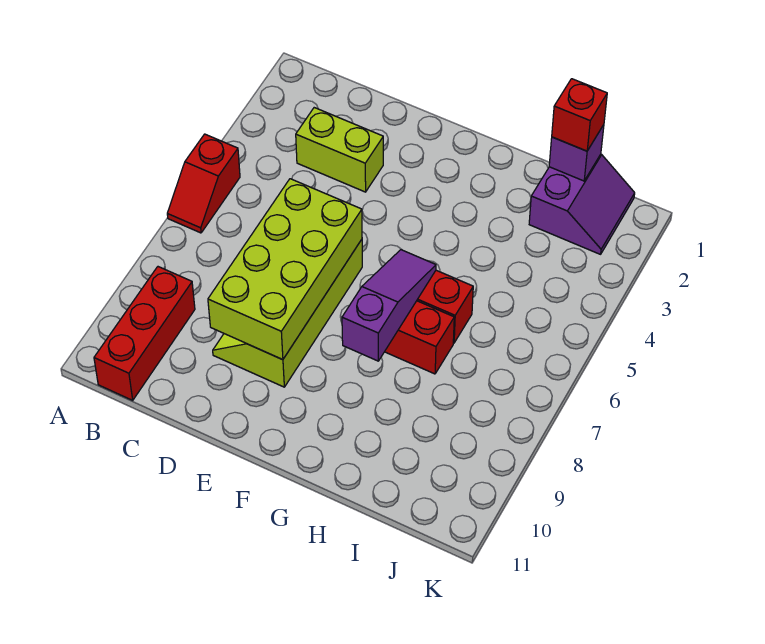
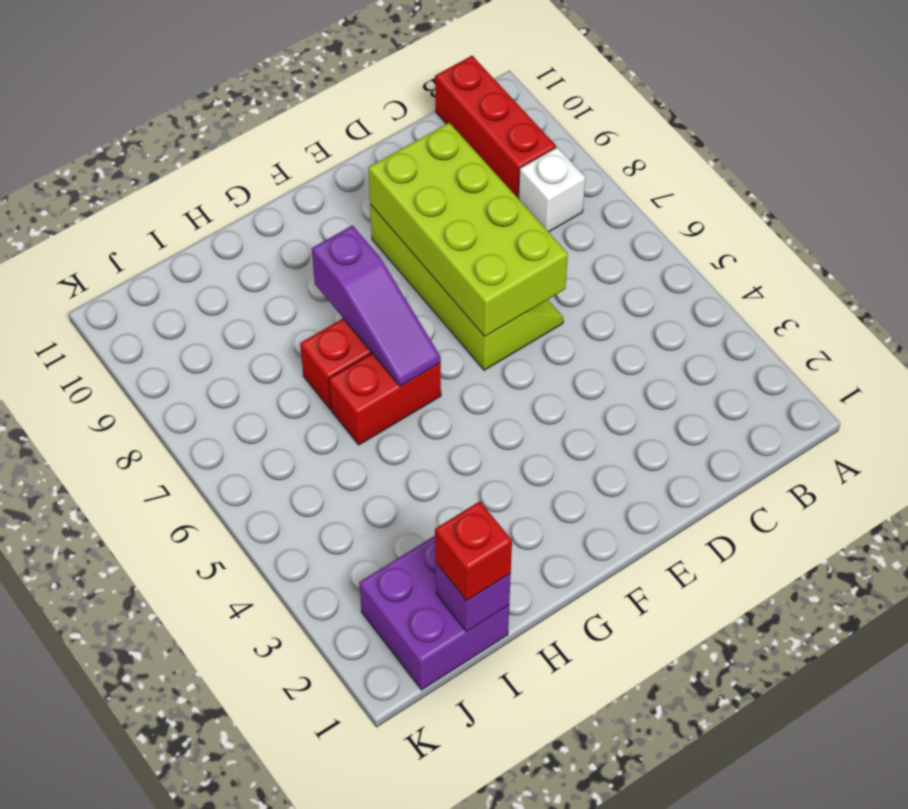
red slope A5:A6 level 1 top 5 -> none
none -> white brick B8 level 1
lime brick C3:D3 level 1 -> none
purple slope I1:J2 level 1 top I -> purple brick I1:J2 level 1

